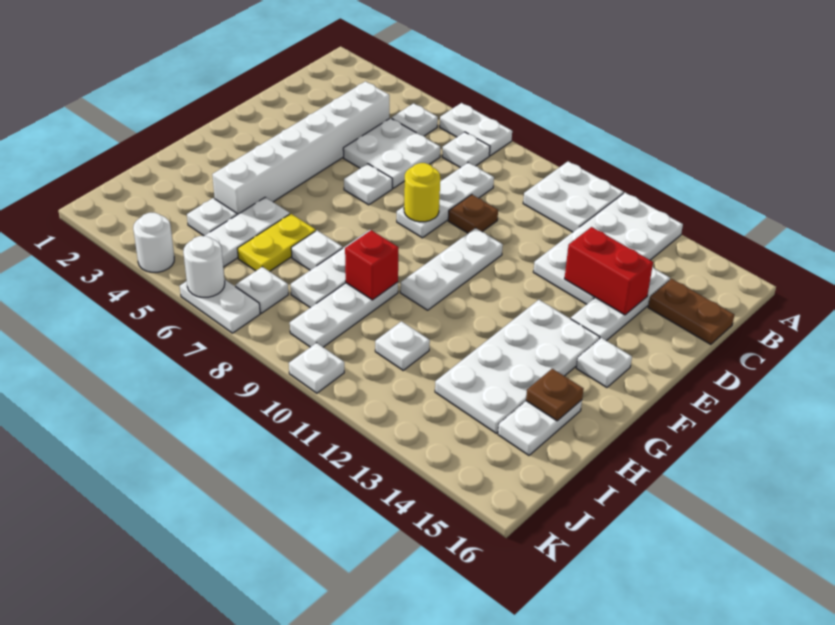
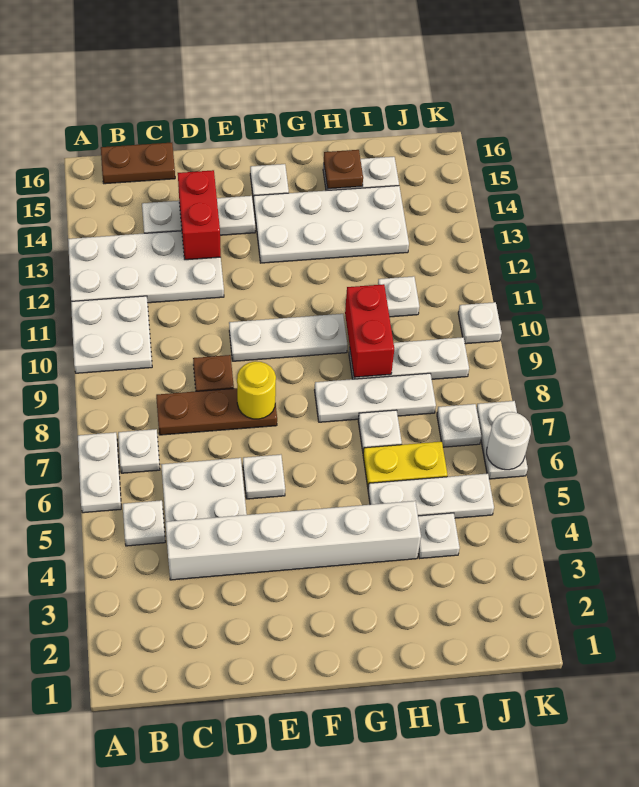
white plate C8:E8 level 1 -> brown plate C8:E8 level 1
brown plate C15:C16 level 1 -> brown plate B16:C16 level 1
red brick H9 level 2 -> red brick H9:H10 level 2
white round brick K4 level 1 -> none

